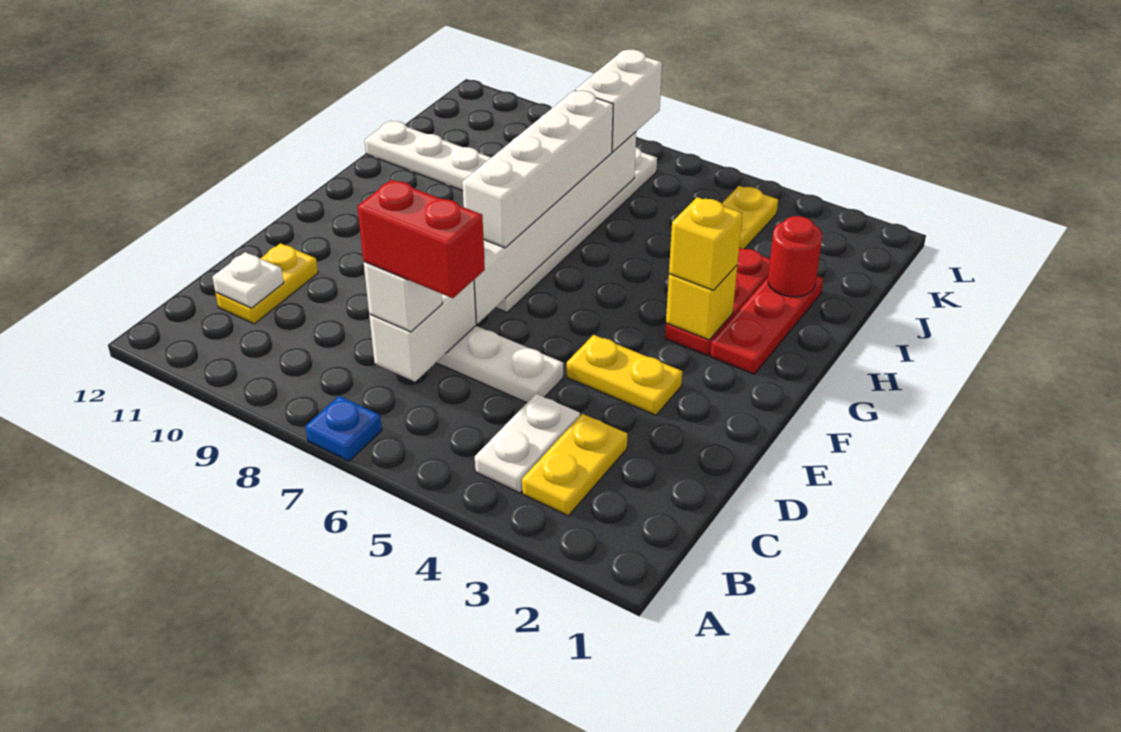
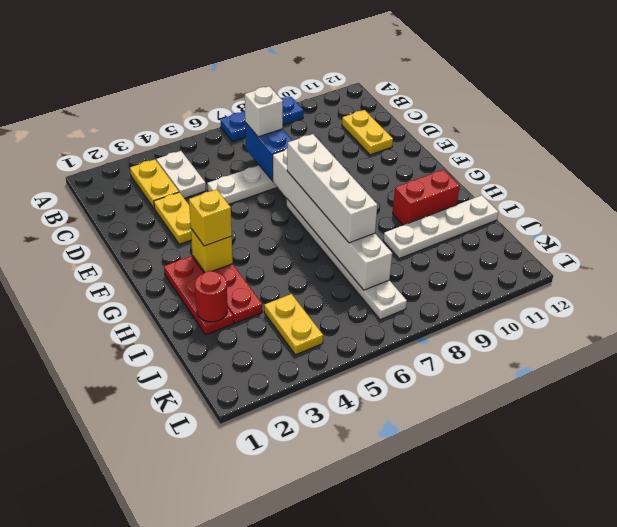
blue plate A7 level 1 -> blue plate A7:A9 level 1
red brick C6:C7 level 4 -> red brick H10:H11 level 1
white brick C7:D7 level 2 -> blue brick C7:D7 level 2
white plate C11 level 2 -> none
yellow plate E3:E4 level 1 -> yellow plate D3:E3 level 1
white brick J7:K7 level 3 -> none

